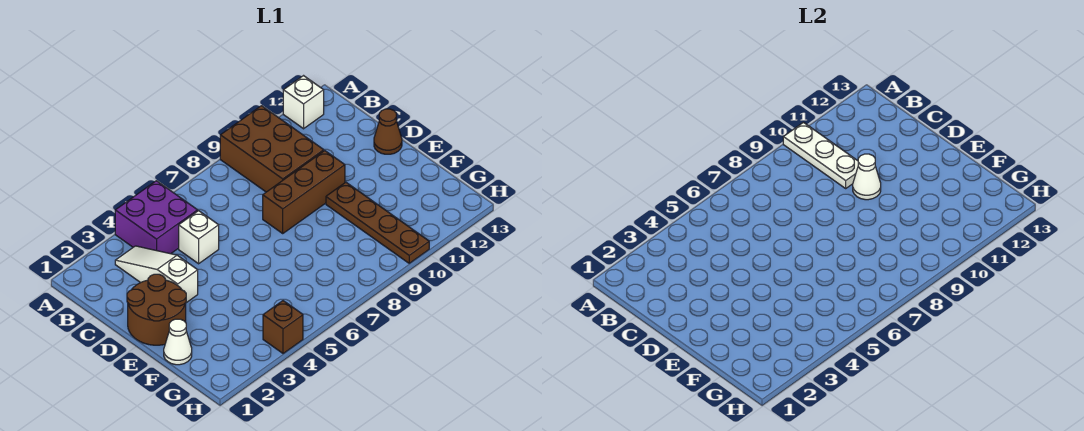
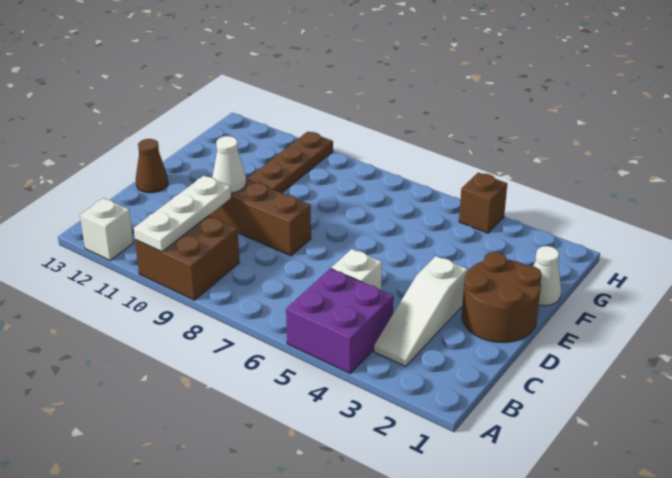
brown brick A9:C10 level 1 -> brown brick A9:B10 level 1

